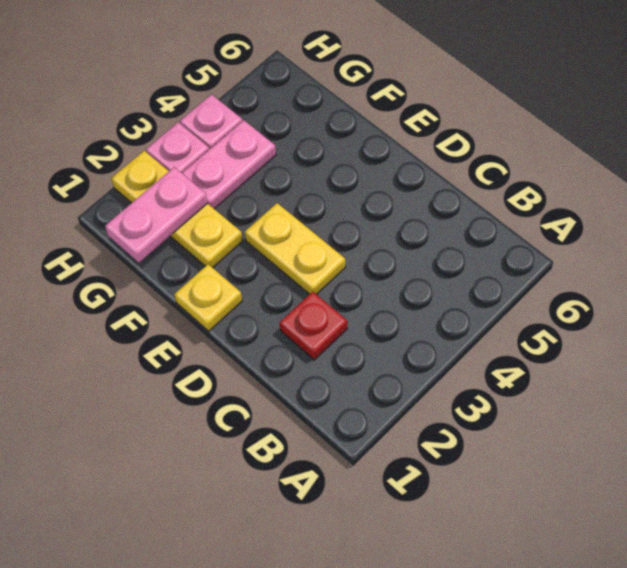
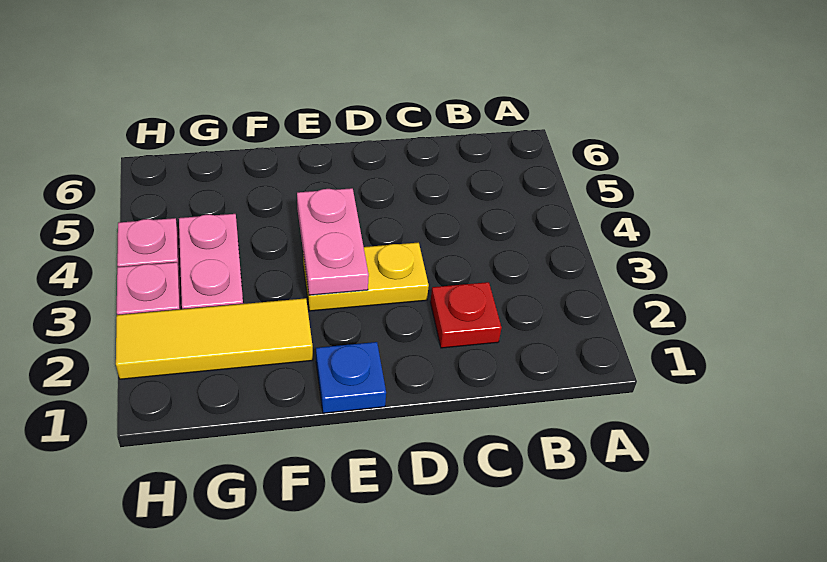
yellow plate E1 level 1 -> blue plate E1 level 1
yellow plate F2:H2 level 1 -> yellow tile F2:H2 level 1
pink plate G1:G2 level 2 -> pink plate E3:E4 level 2

